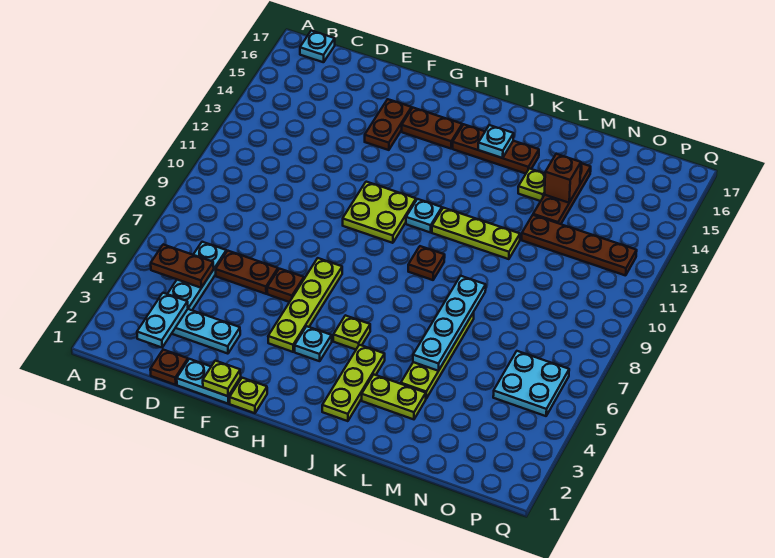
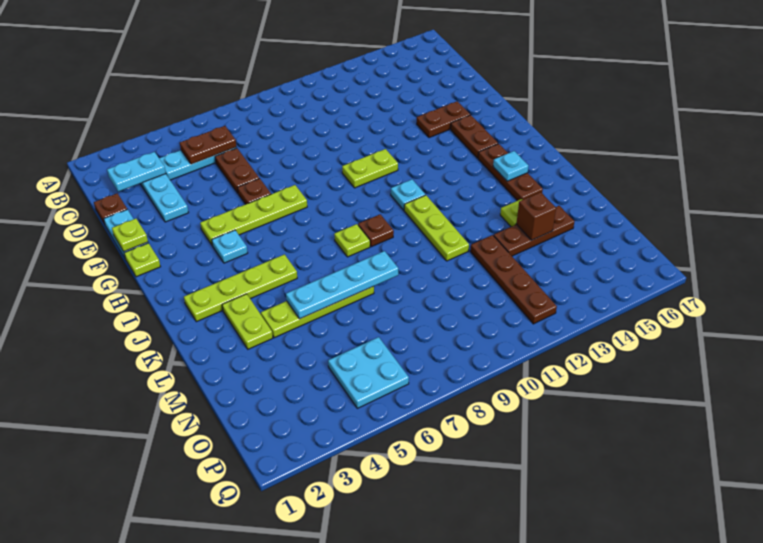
brown plate B5:C5 level 2 -> brown plate C5:C6 level 2
cyan plate B17 level 1 -> none
lime plate G10:H11 level 1 -> lime plate G10:G11 level 1
lime plate I5 level 1 -> lime plate J8 level 1
lime plate J2:J4 level 1 -> lime plate J2:J5 level 1

